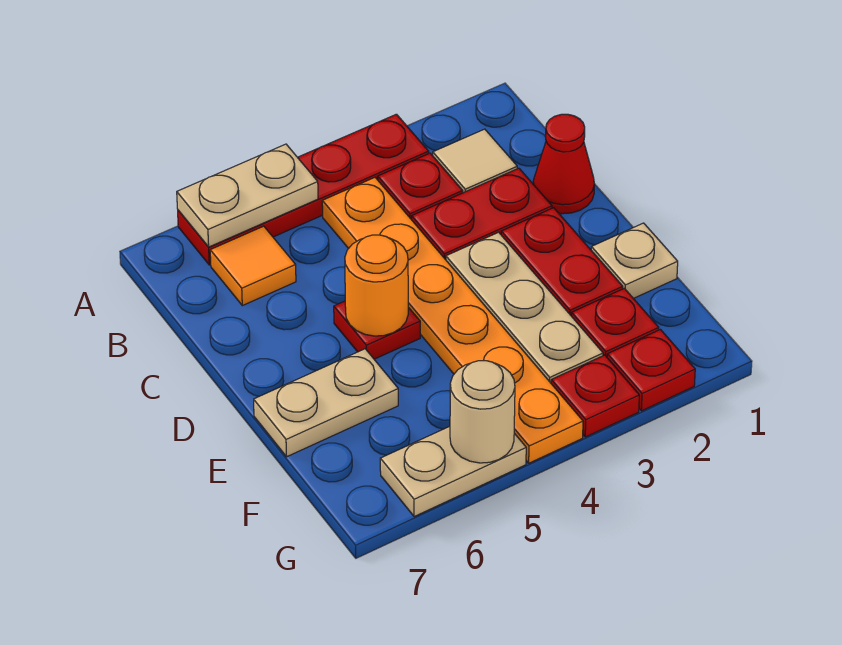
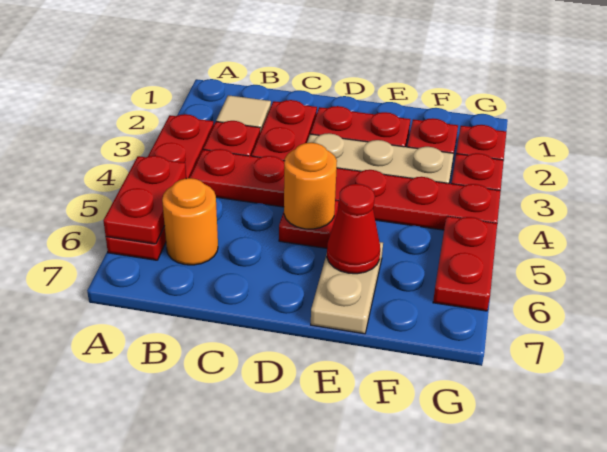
tan plate A5:A6 level 2 -> red plate A5:A6 level 2
orange plate B4:G4 level 1 -> red plate B4:G4 level 1
orange tile B6 level 1 -> orange round brick B6 level 1
red cone C1 level 1 -> red cone E6 level 2
tan plate E1 level 1 -> none
tan plate G5:G6 level 1 -> red plate G5:G6 level 1
tan round brick G5 level 2 -> none

